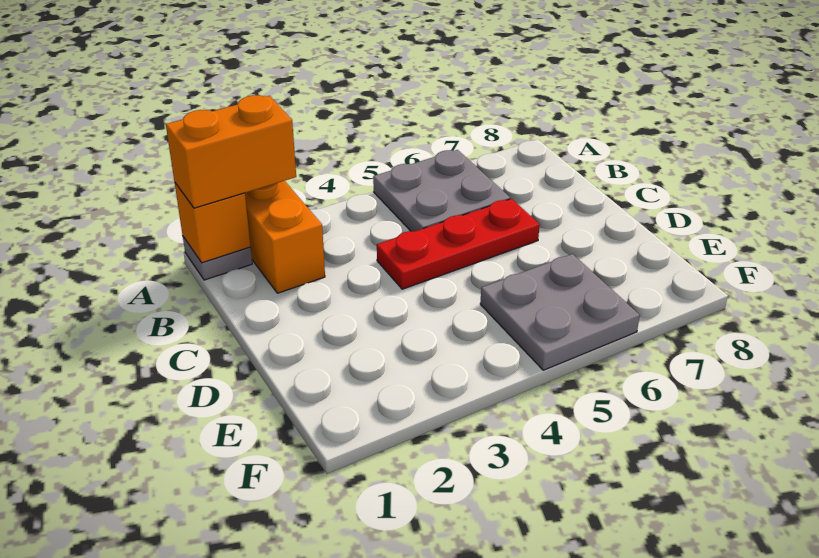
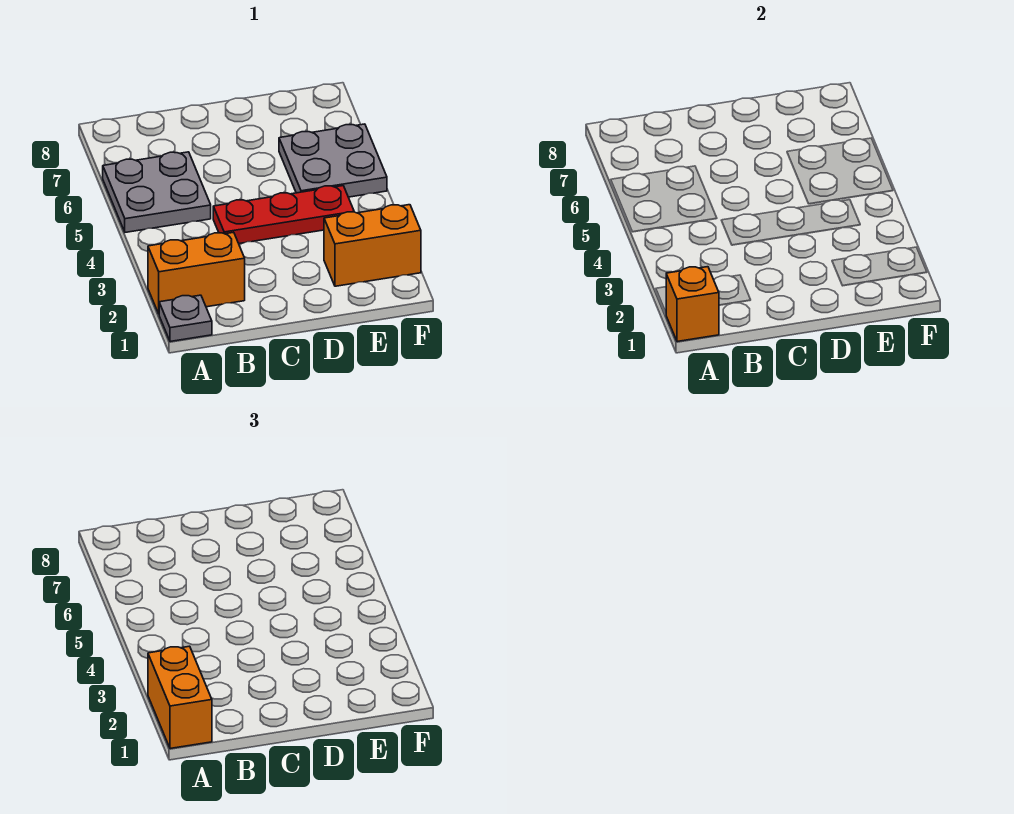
red plate C4:C6 level 1 -> red plate C4:E4 level 1
none -> orange brick E2:F2 level 1

